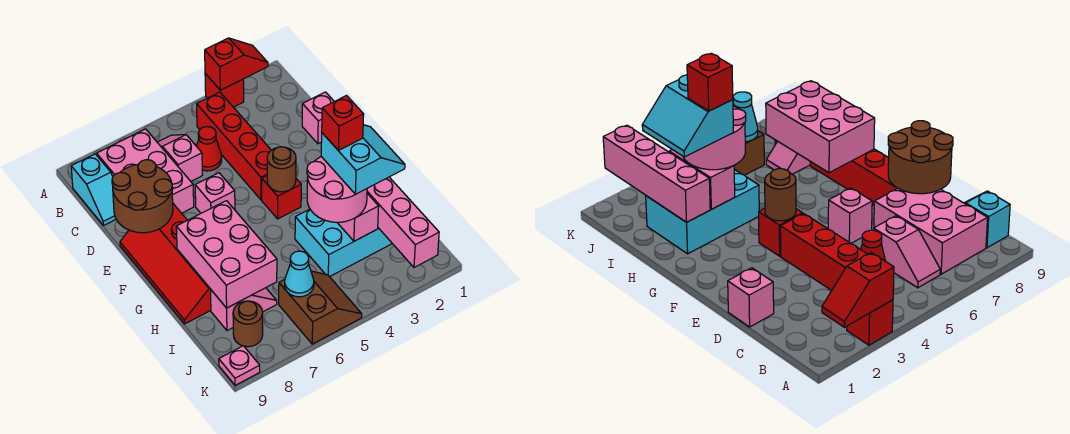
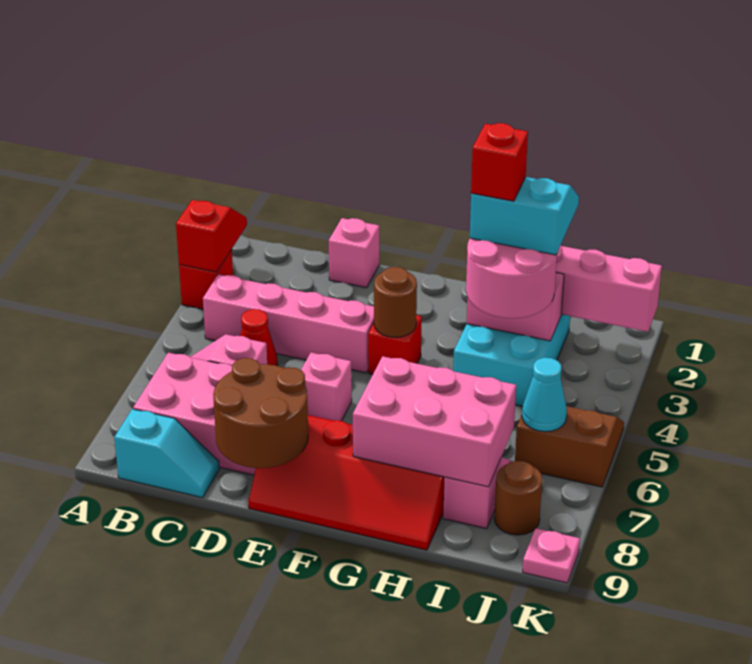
red brick B4:E4 level 1 -> pink brick B4:E4 level 1

